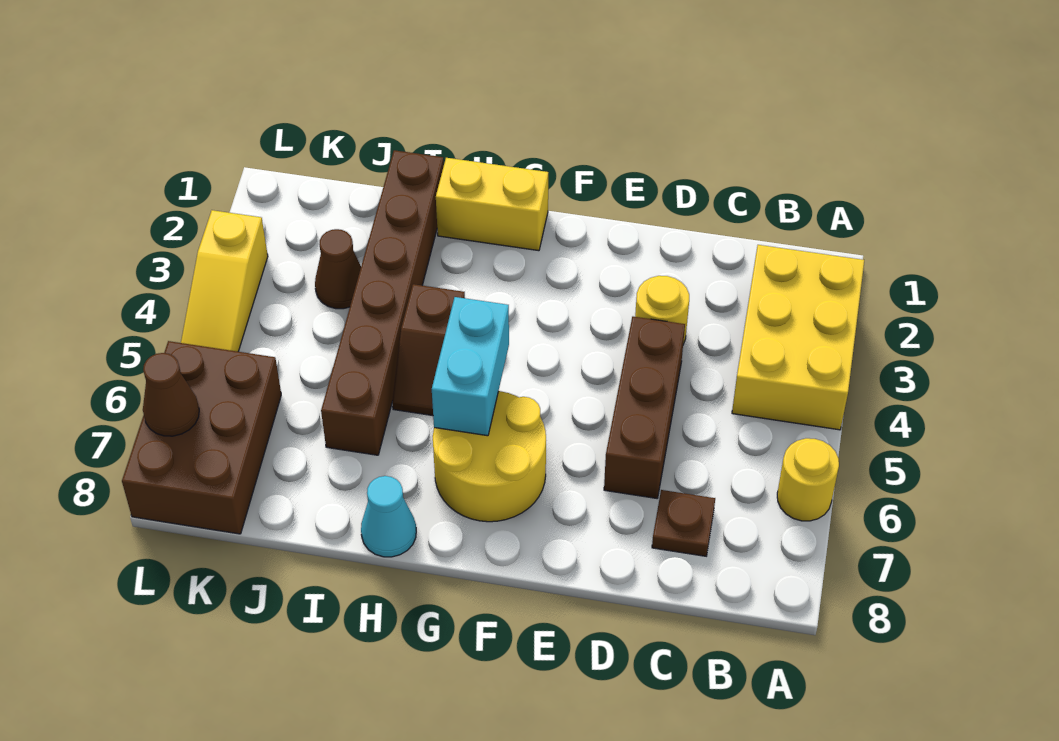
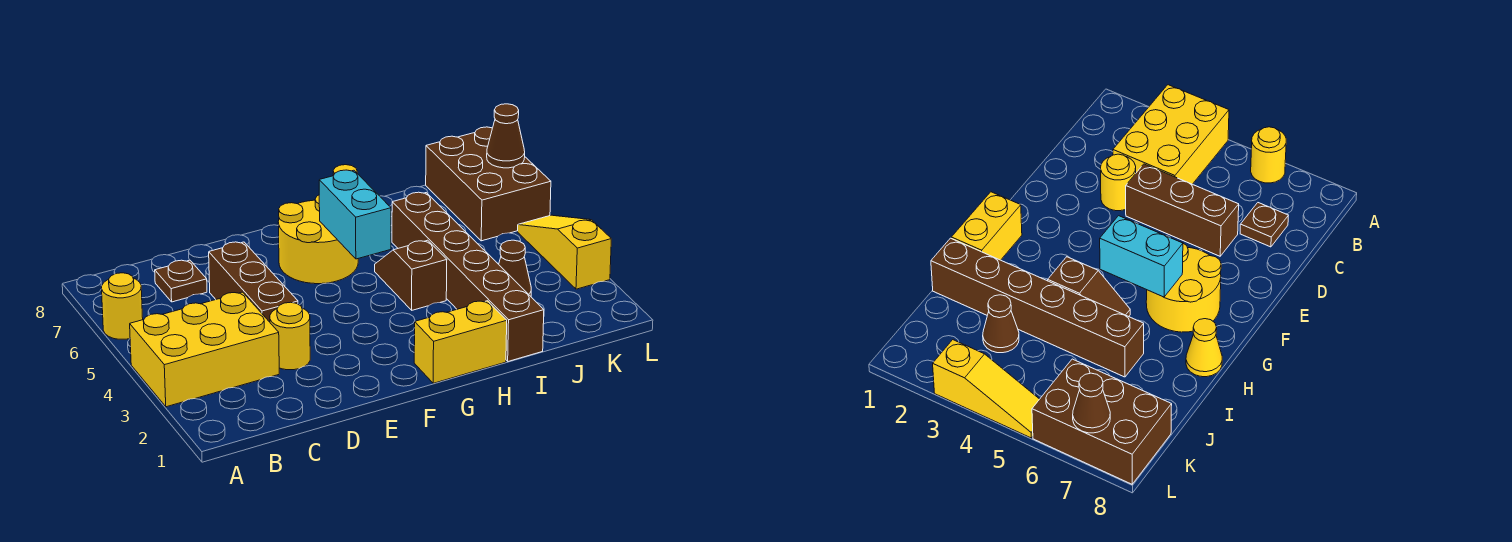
yellow brick A2:B4 level 1 -> yellow brick A3:C4 level 1
cyan cone H8 level 1 -> yellow cone H8 level 1

